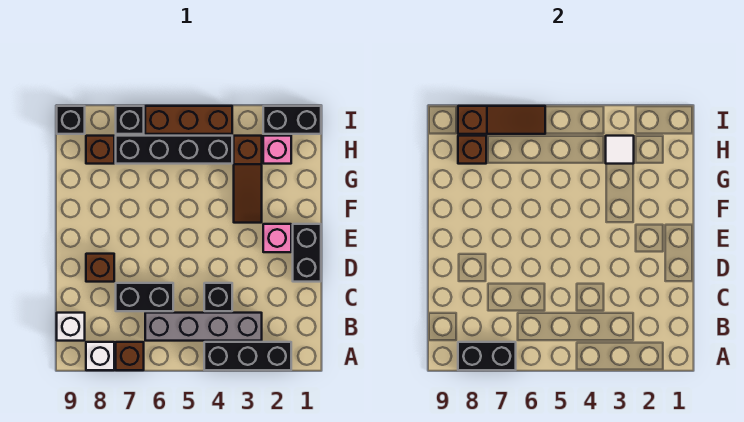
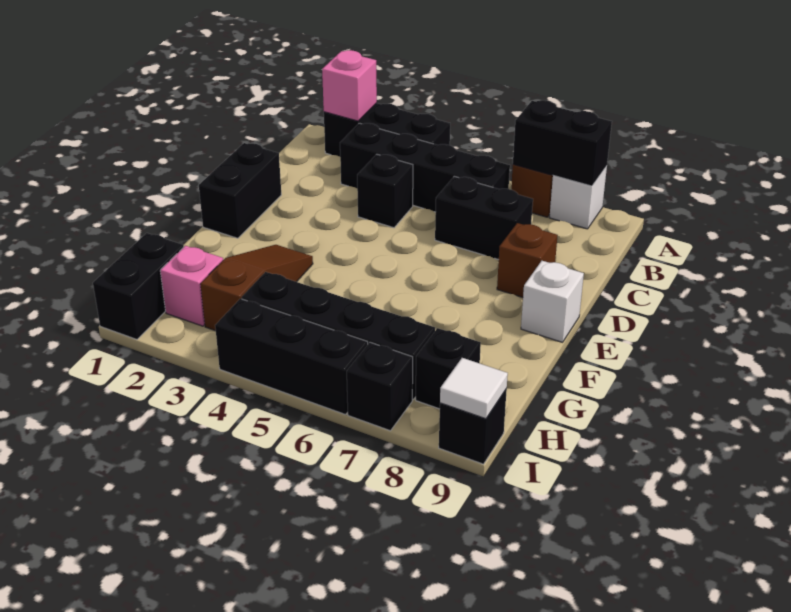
grey brick B3:B6 level 1 -> black brick B3:B6 level 1
white brick B9 level 1 -> white brick E9 level 1
pink brick E2 level 1 -> pink brick A2 level 2
white tile H3 level 2 -> white tile I9 level 2
brown brick H8 level 1 -> black brick H8 level 1
brown brick H8 level 2 -> none
black brick I1:I2 level 1 -> black brick H1:I1 level 1
brown brick I4:I6 level 1 -> black brick I4:I6 level 1
brown slope I6:I8 level 2 top 8 -> none

